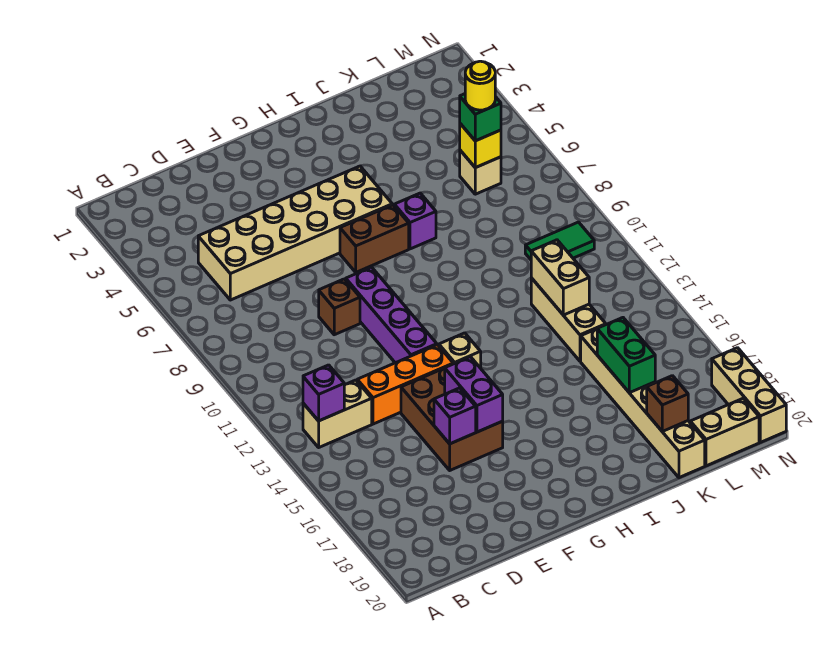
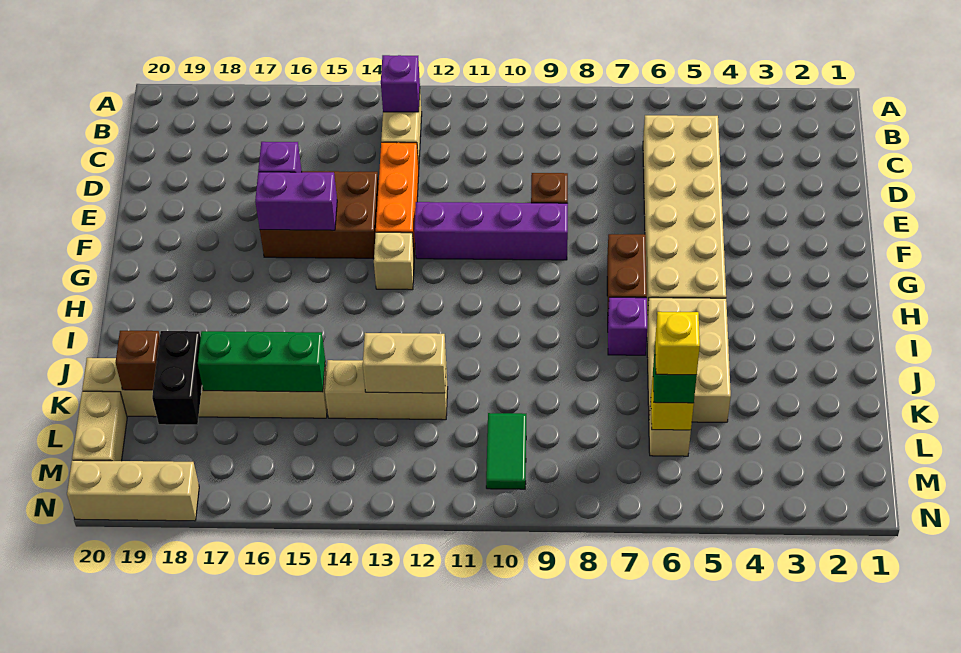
none -> tan brick I5:K6 level 1
green brick K16:K17 level 2 -> green brick K15:K17 level 2
none -> black brick K18:L18 level 2
yellow round brick L6 level 4 -> yellow brick L6 level 4

